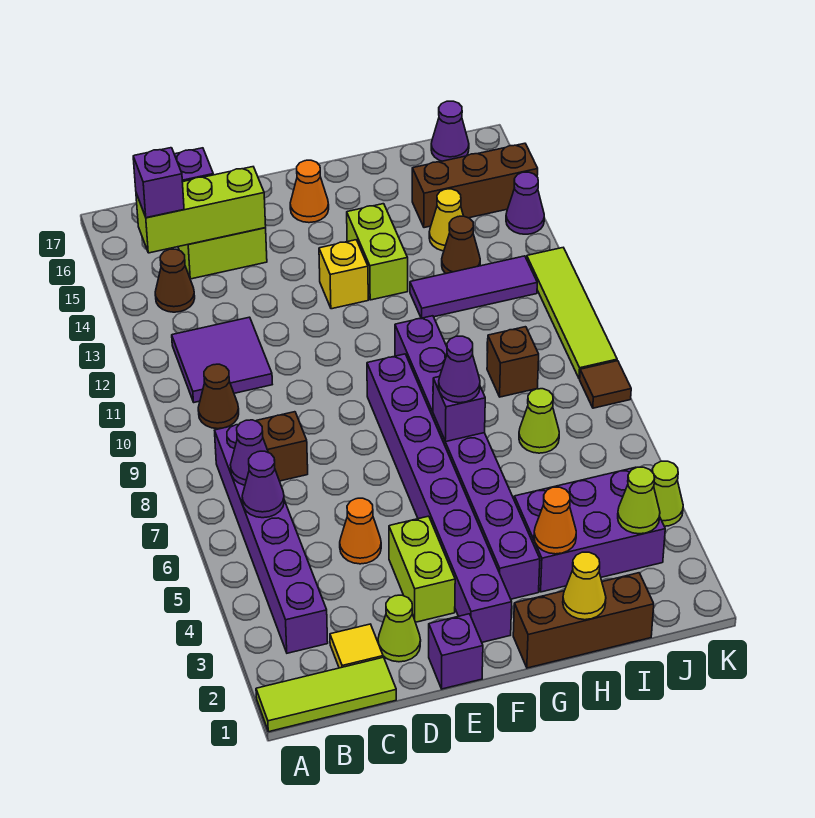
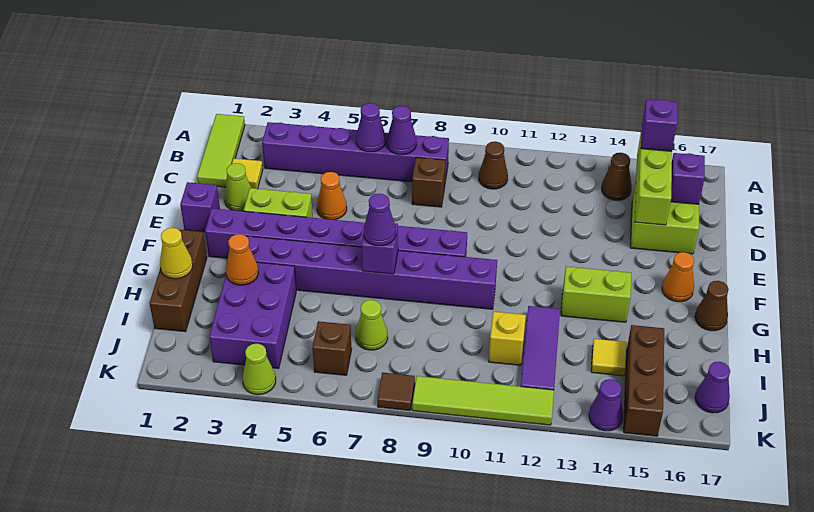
purple tile B11:C12 level 1 -> none
yellow brick F13 level 1 -> yellow brick I11 level 1
brown brick I9 level 1 -> brown brick J6 level 1
brown cone I13 level 1 -> brown cone G17 level 1
yellow cone I14 level 1 -> yellow tile I14 level 1
lime cone J3 level 2 -> none

